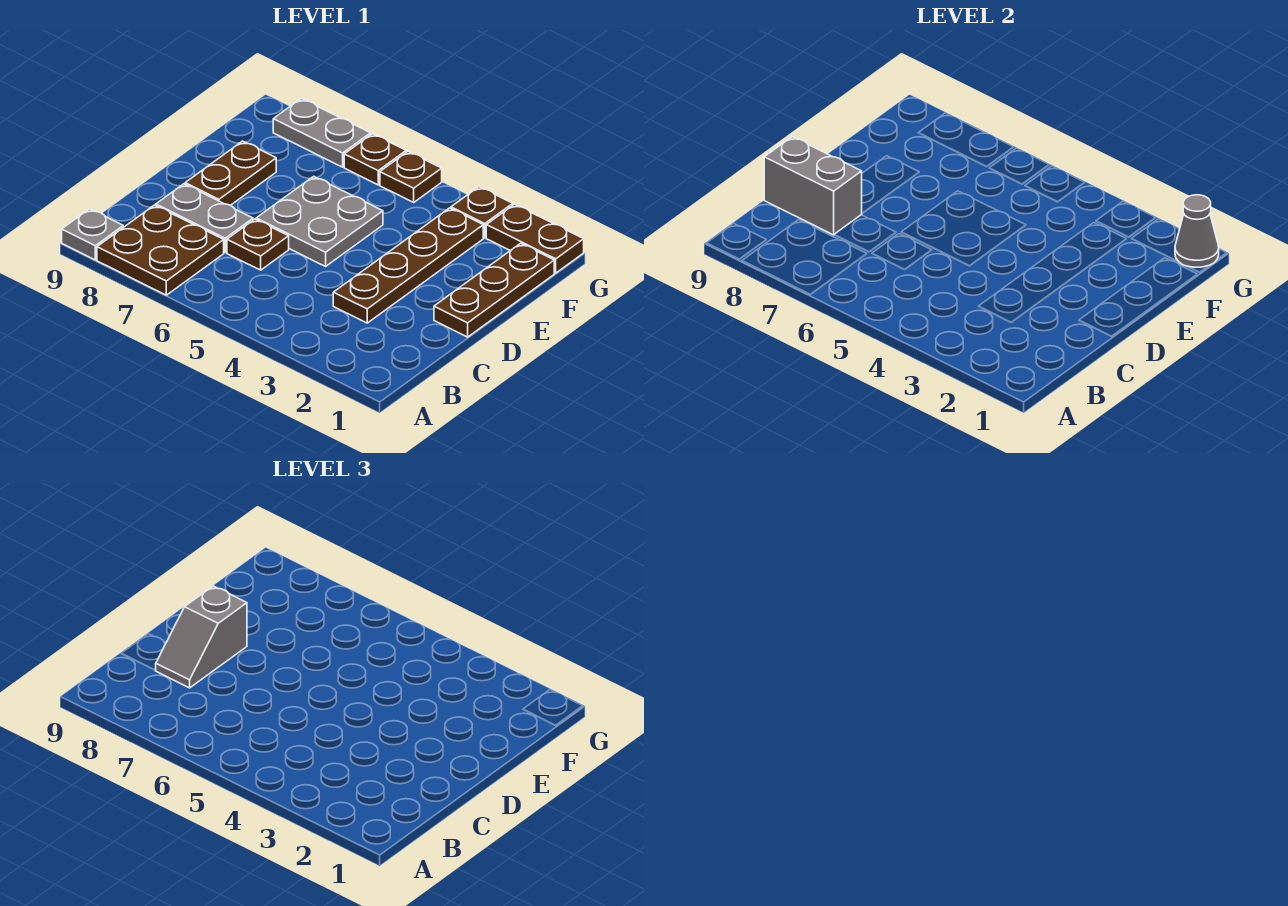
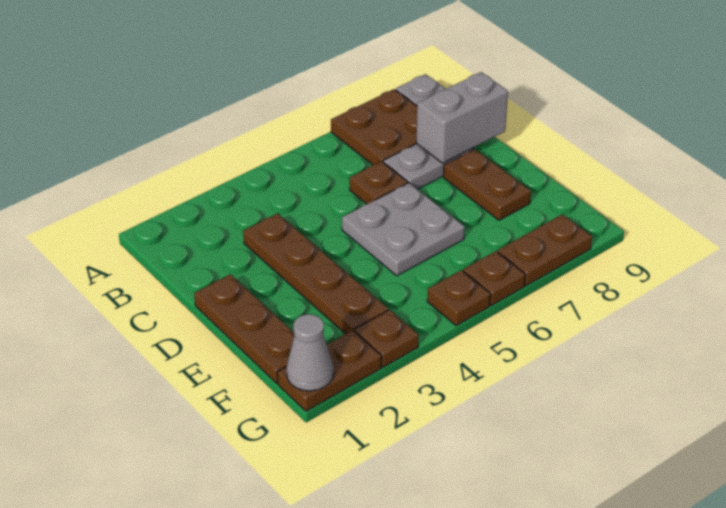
grey slope C8:D8 level 3 top D -> none
grey plate G7:G8 level 1 -> brown plate G7:G8 level 1

